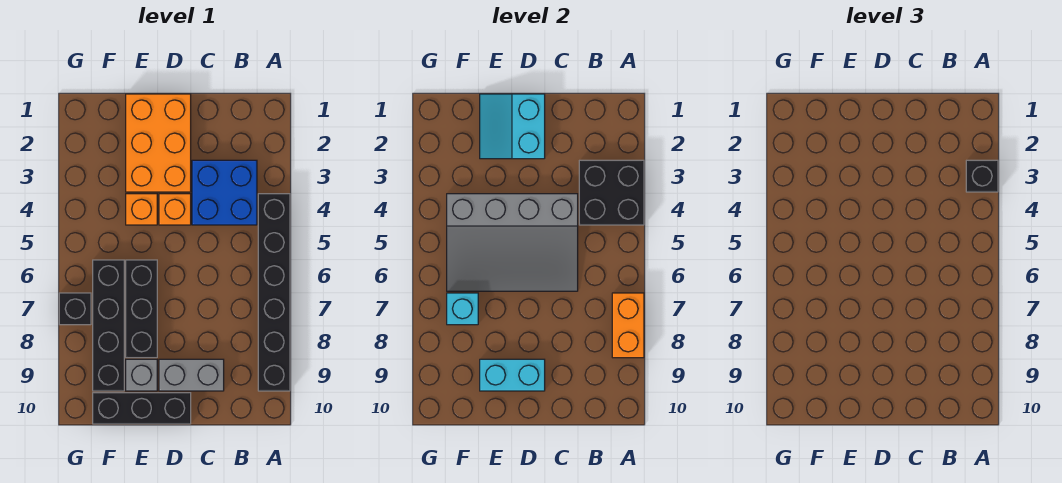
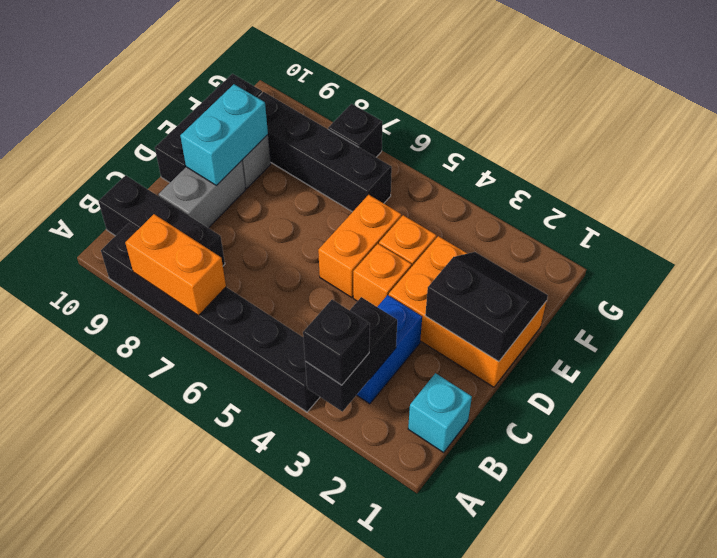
black brick A3:B4 level 2 -> black brick A3:B3 level 2
blue brick B3:C4 level 1 -> blue brick B3:C3 level 1
grey slope C4:F6 level 2 top 4 -> none
cyan slope D1:E2 level 2 top D -> black slope D1:E2 level 2 top D
none -> orange brick D5:E5 level 1
black brick E6:E8 level 1 -> black brick B8:B10 level 1
cyan brick F7 level 2 -> cyan brick B1 level 1

